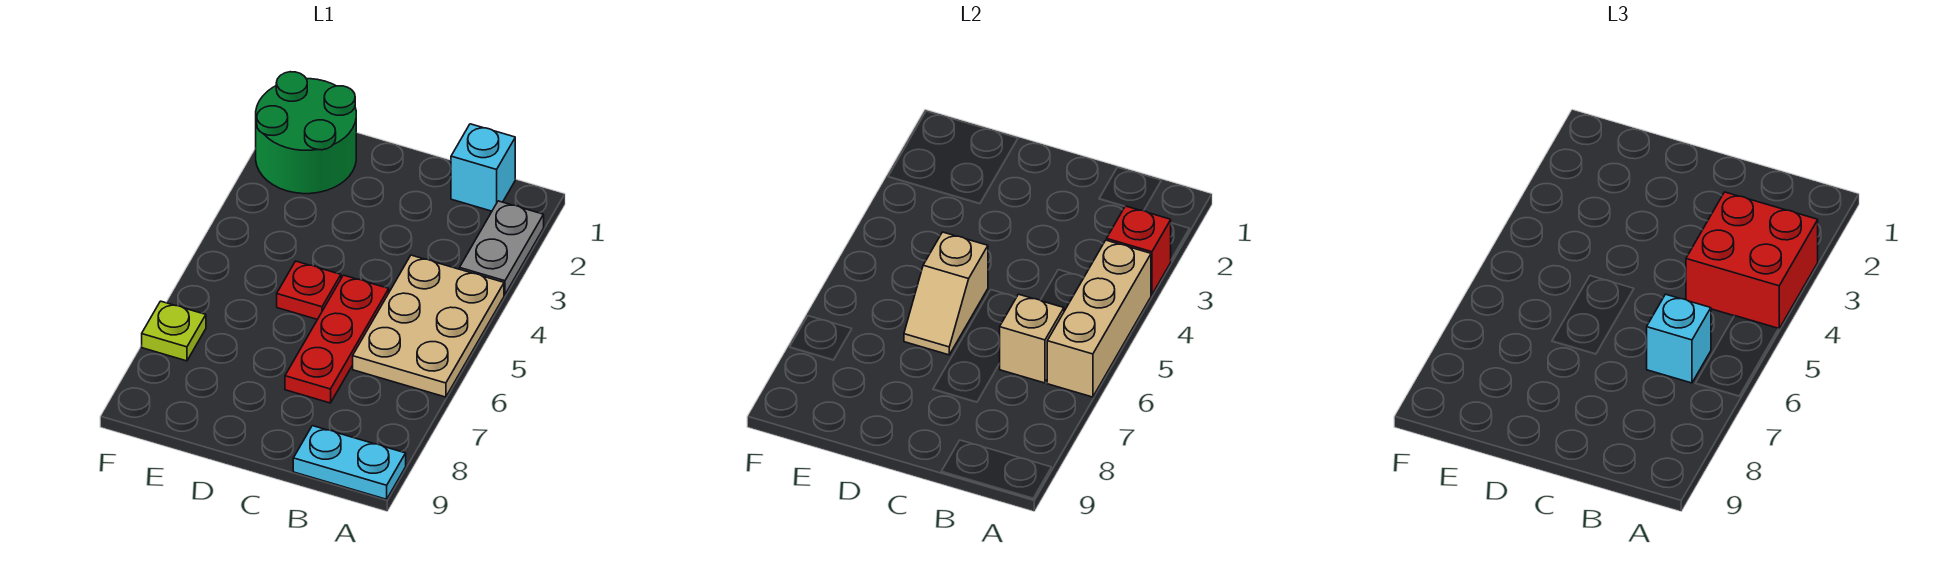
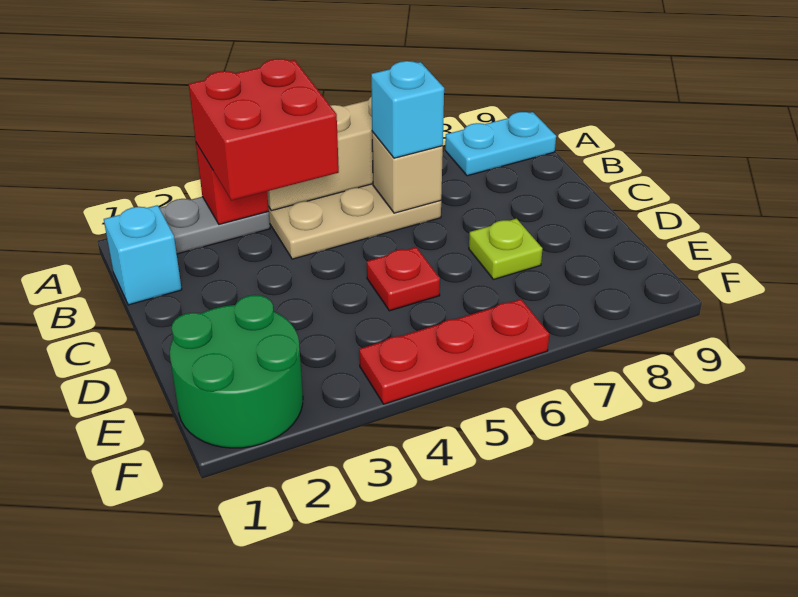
cyan plate A9:B9 level 1 -> cyan plate A8:A9 level 1
red plate C5:C7 level 1 -> red plate F4:F6 level 1
tan slope D5:D6 level 2 top 5 -> none
lime plate F7 level 1 -> lime plate D7 level 1

